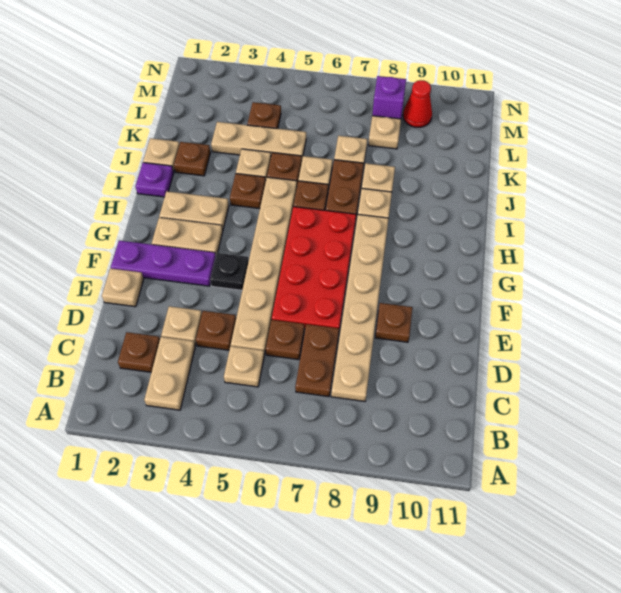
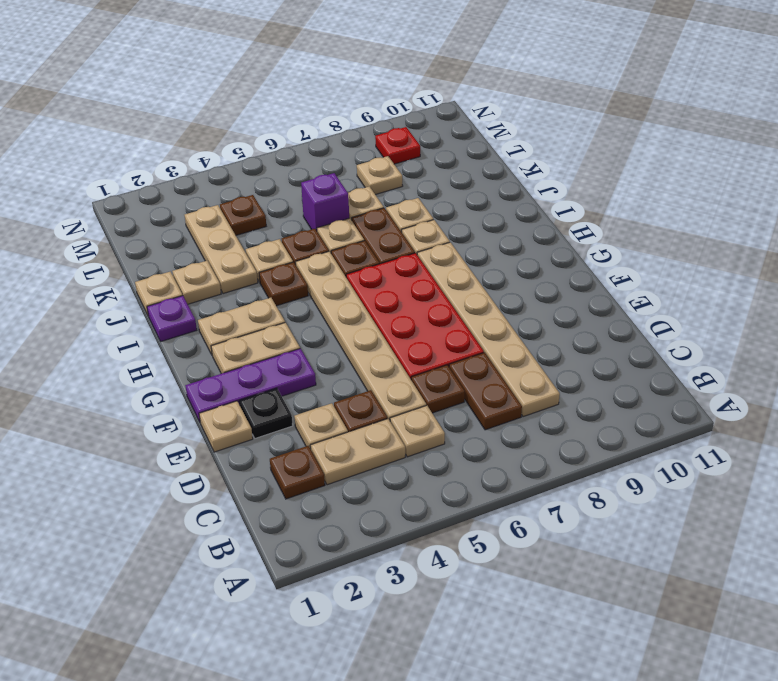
tan plate B3:C3 level 1 -> tan plate C3:C4 level 1
brown plate E9 level 1 -> none
black plate F4 level 1 -> black plate E2 level 1
brown plate J2 level 1 -> tan plate J2 level 1
tan plate K3:K5 level 1 -> tan plate J3:L3 level 1
purple brick M8 level 1 -> purple brick K6 level 1
red cone M9 level 1 -> red plate M9 level 1

